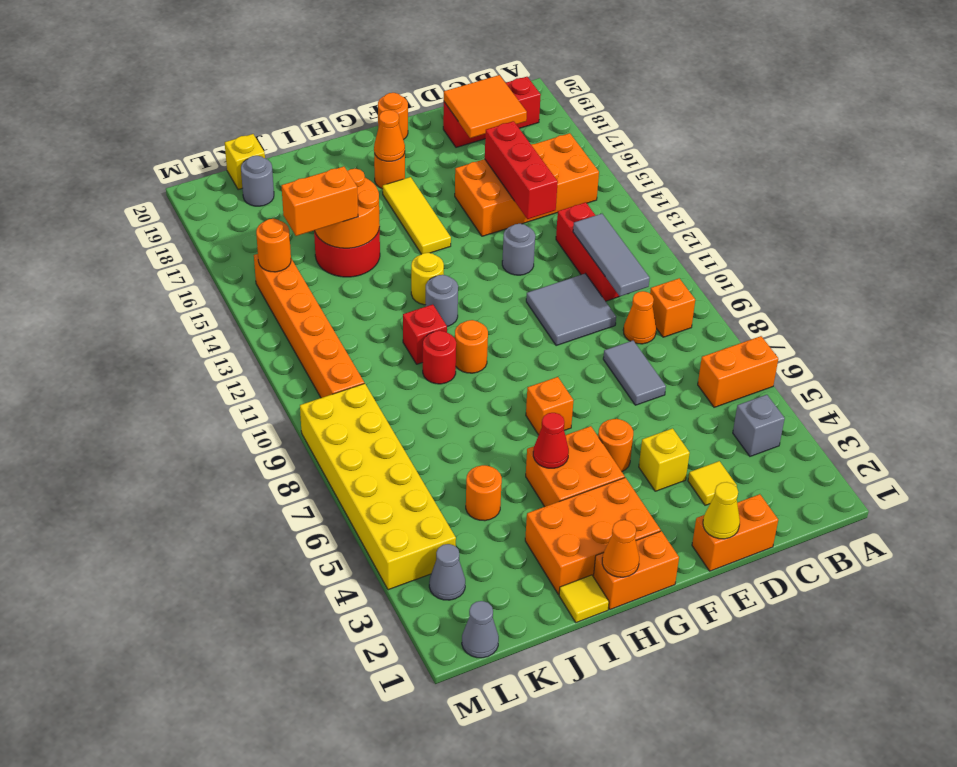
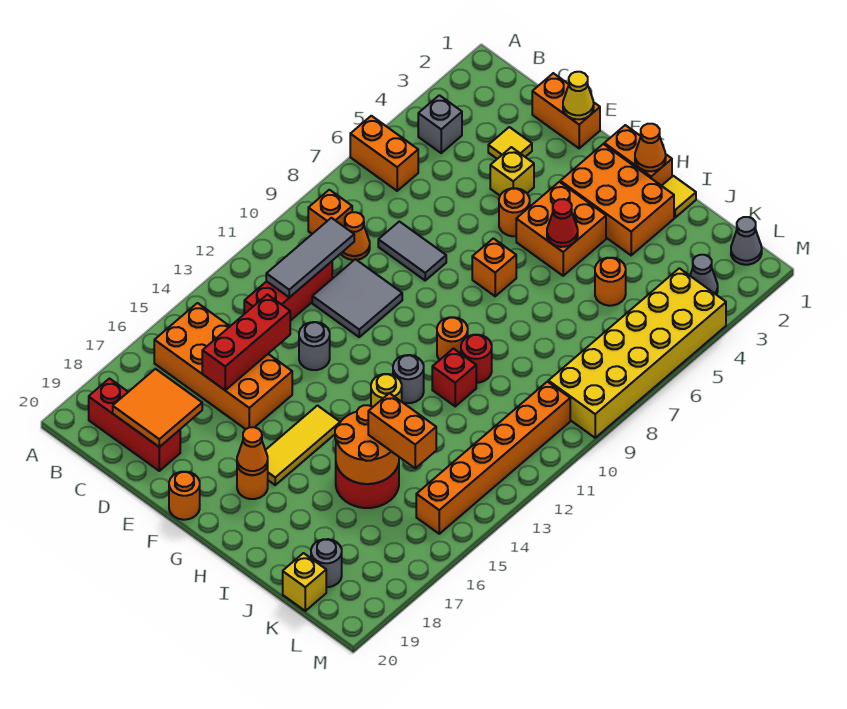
grey tile D7:D8 level 1 -> grey tile D8:E8 level 1
orange round brick L15 level 2 -> none

